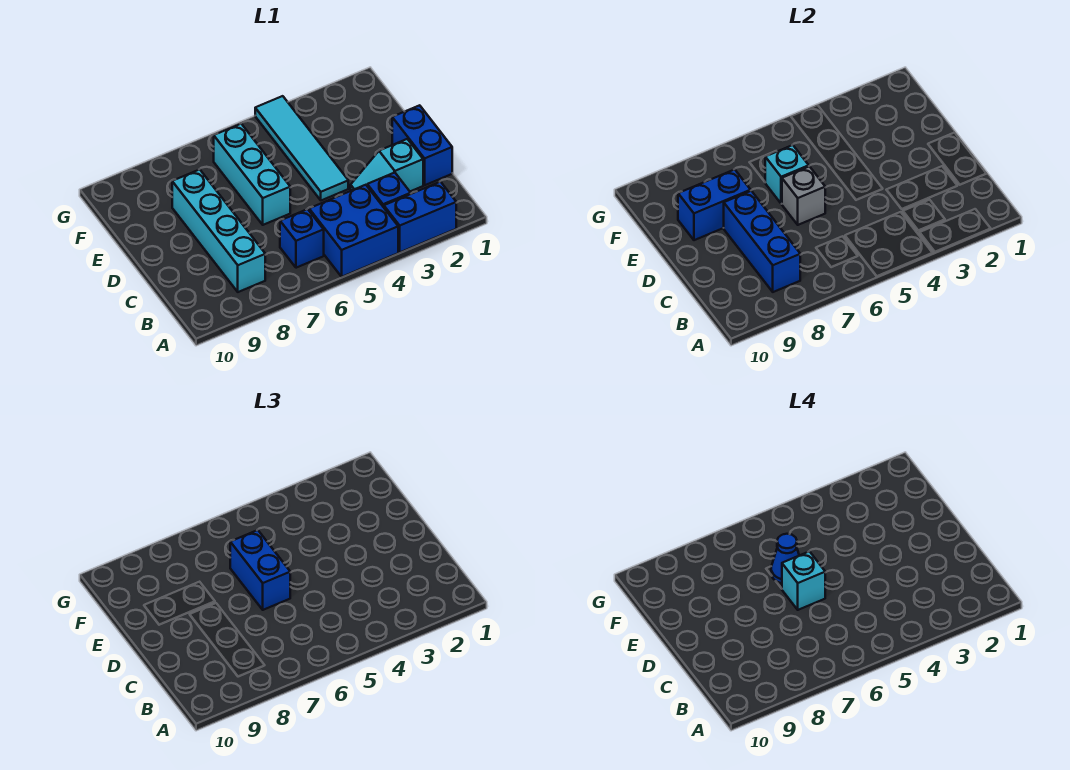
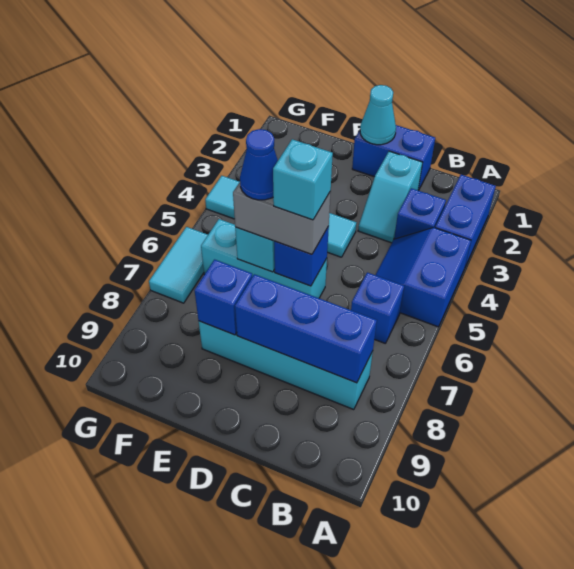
blue brick A4:B5 level 1 -> blue slope A4:B5 level 1 top A
none -> cyan cone D1 level 2
grey brick D6 level 2 -> blue brick D6 level 2
blue brick D6:E6 level 3 -> grey brick D6:E6 level 3
blue brick E8:E9 level 2 -> blue brick E8 level 2
none -> cyan tile G6:G7 level 1

